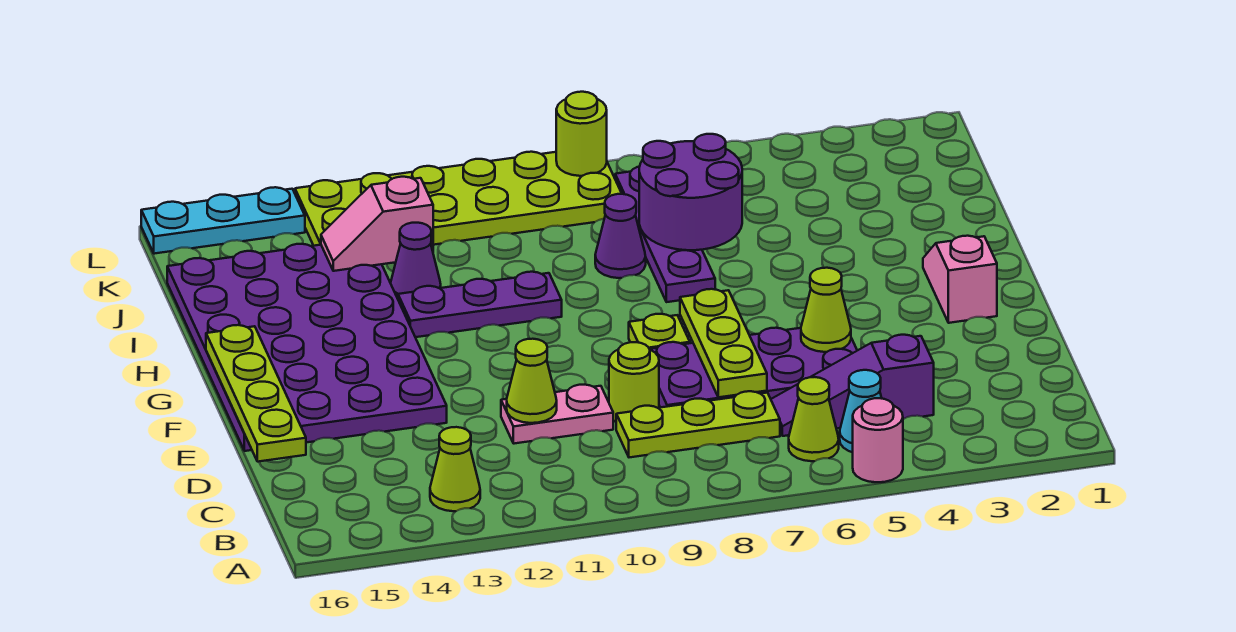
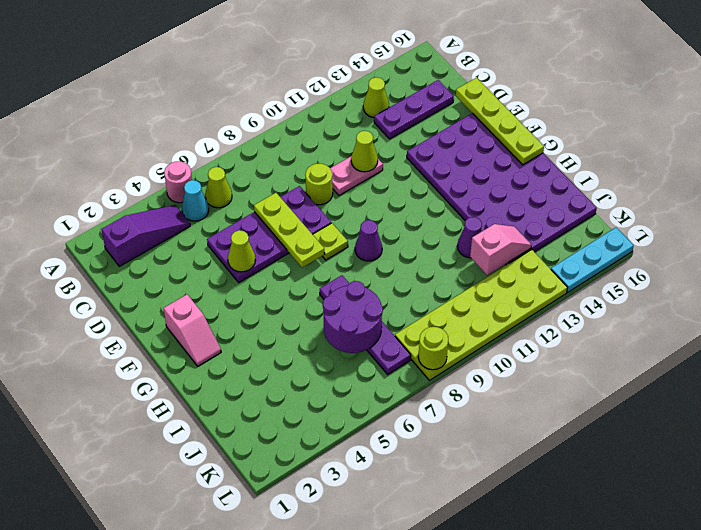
purple slope C4:C6 level 1 top 4 -> purple slope B2:B4 level 1 top 2
lime plate C7:C9 level 1 -> none
purple plate H10:H12 level 1 -> purple plate C13:C15 level 1
purple cone I8 level 1 -> purple cone G9 level 1

